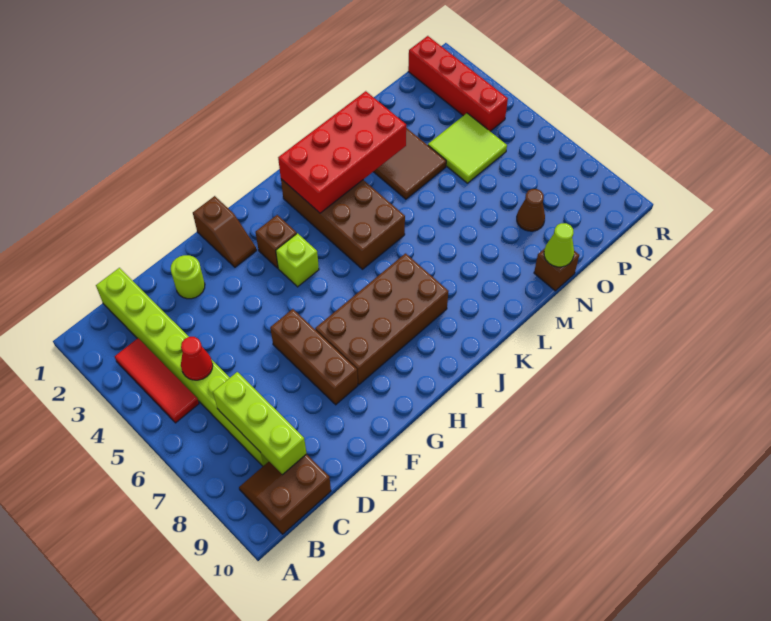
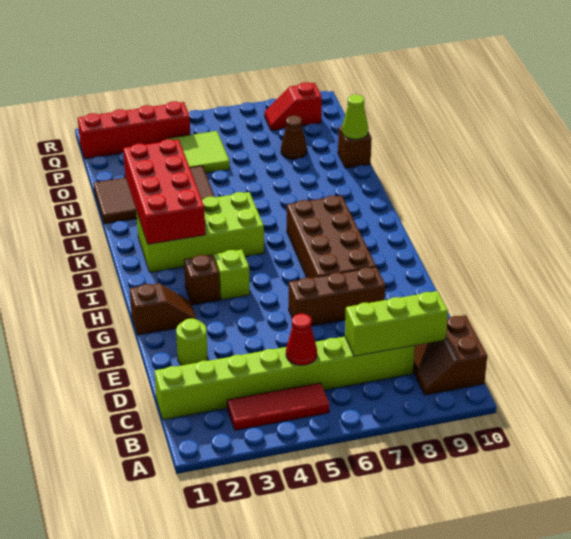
brown brick J2:K5 level 1 -> lime brick J2:K5 level 1
none -> red slope Q8:Q9 level 1 top 9

